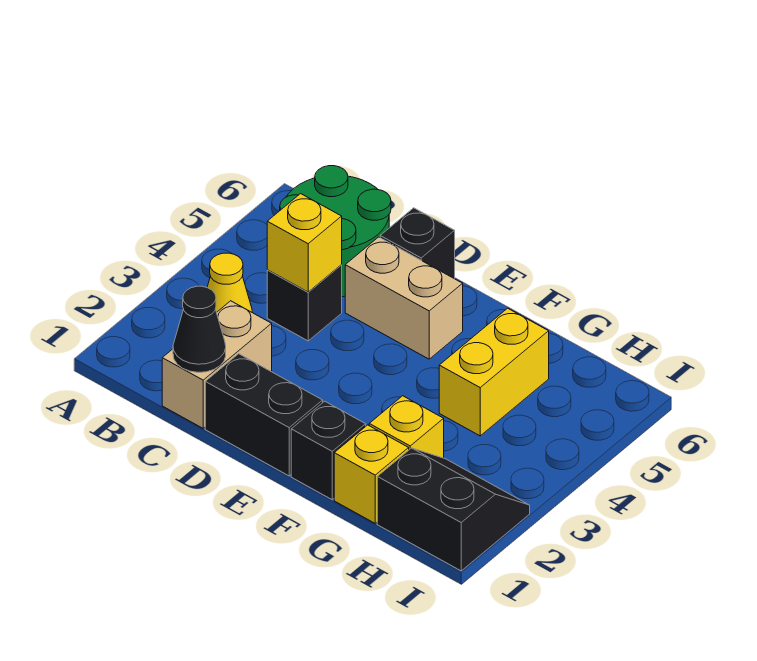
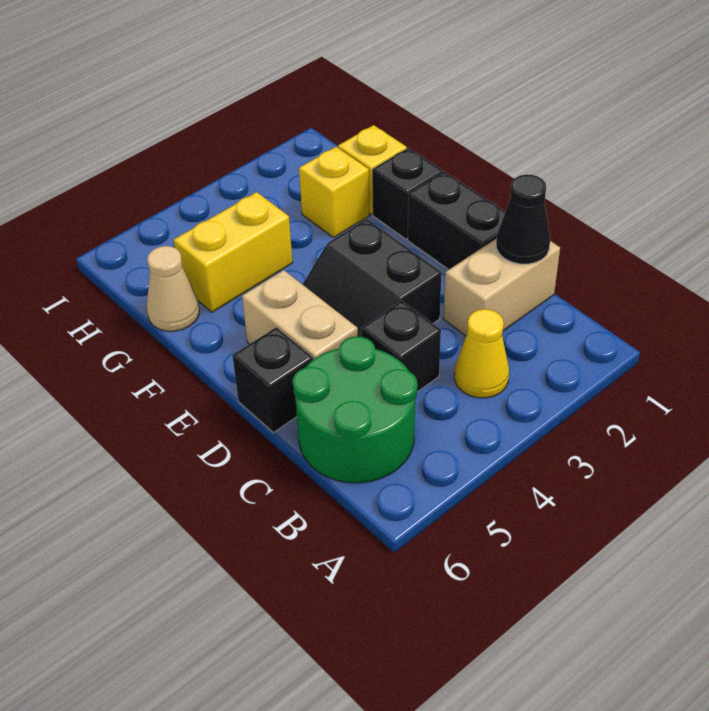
yellow brick C4 level 2 -> none
none -> tan cone G6 level 1
black slope H1:I2 level 1 top 1 -> black slope D3:E4 level 1 top 3

